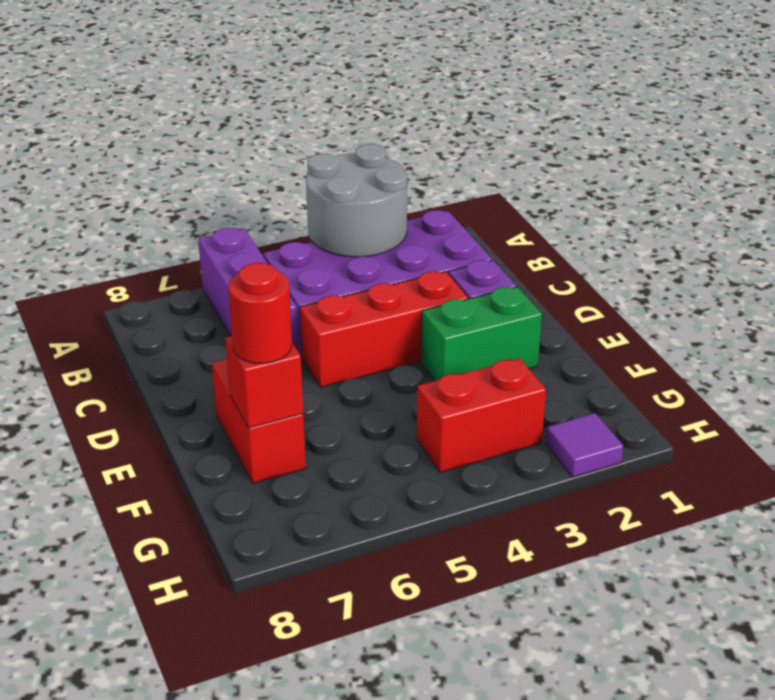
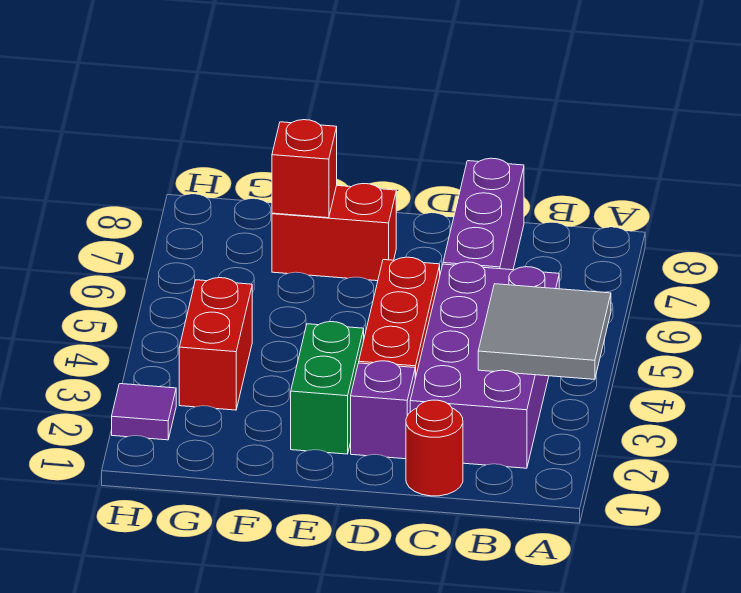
grey round brick A3:B4 level 2 -> grey tile A3:B4 level 2
purple brick A6:C6 level 1 -> purple brick C6:C8 level 1
red round brick F7 level 3 -> red round brick C1 level 1

